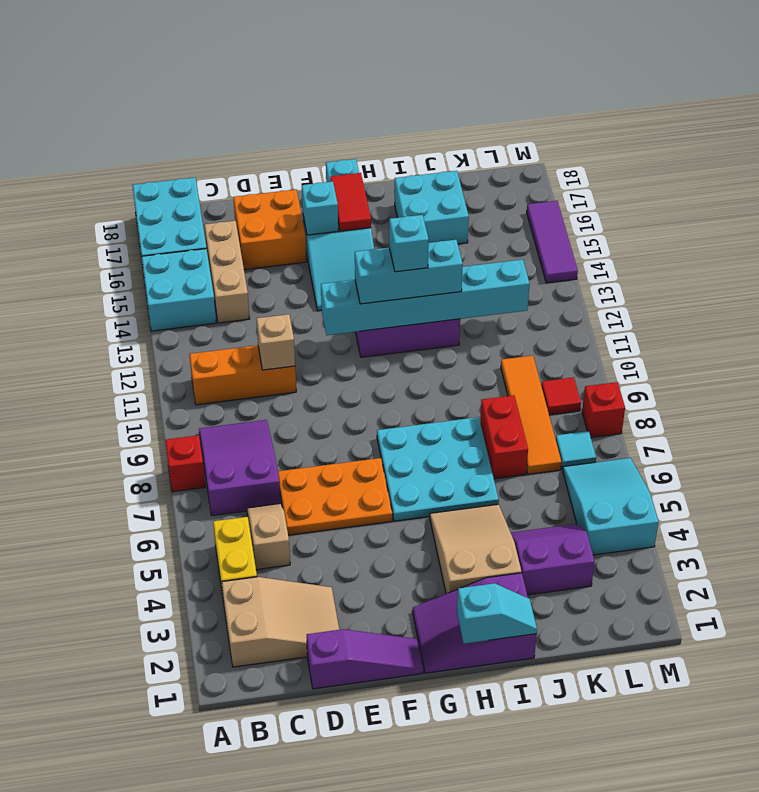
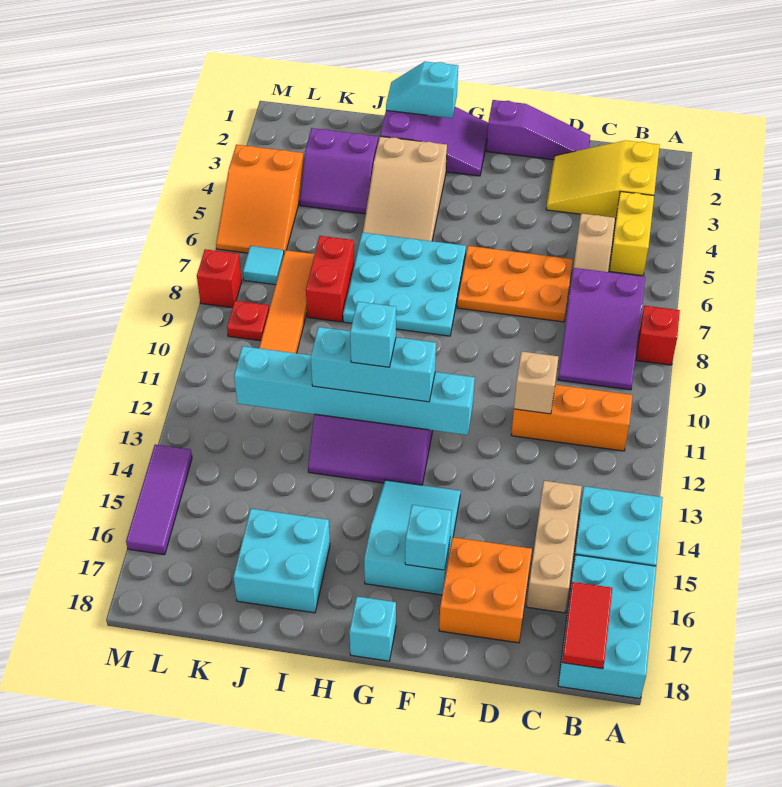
tan slope B2:D3 level 1 top B -> yellow slope B2:D3 level 1 top B
purple slope D1:F1 level 1 top D -> purple slope D1:F1 level 1 top F
red tile G16:G17 level 2 -> red tile B17:B18 level 2
cyan slope L4:M6 level 1 top 4 -> orange slope L4:M6 level 1 top 4
red tile L9 level 1 -> red plate L9 level 1

